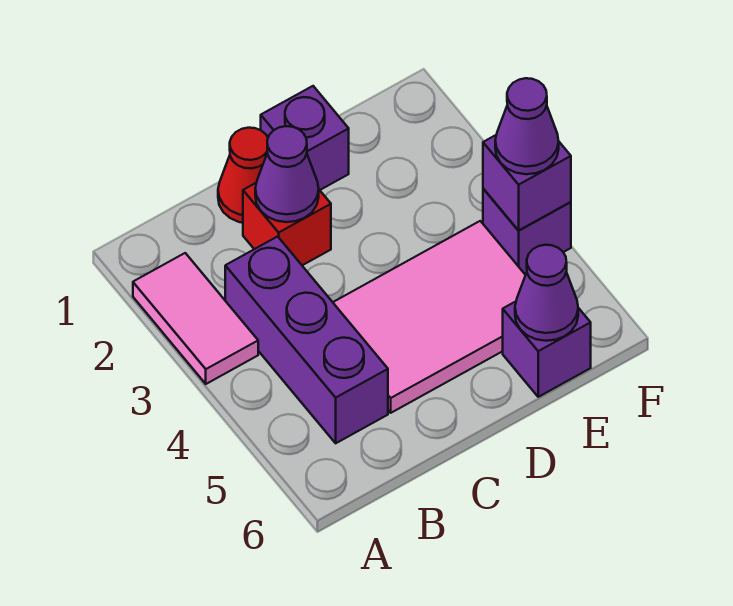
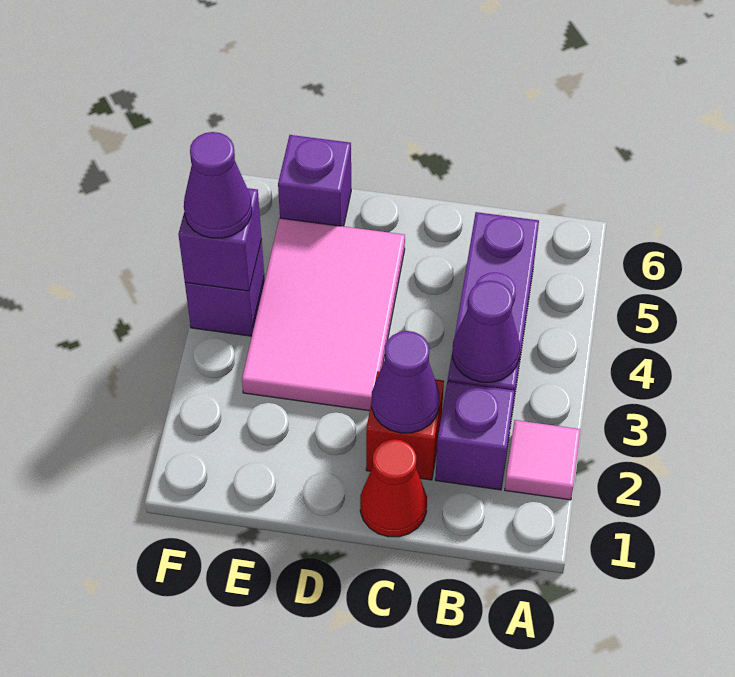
pink tile A2:A3 level 1 -> pink tile A2 level 1
pink tile C4:E5 level 1 -> pink tile D3:E5 level 1
purple brick D1 level 1 -> purple brick B2 level 1
purple cone E6 level 2 -> purple cone B3 level 2

